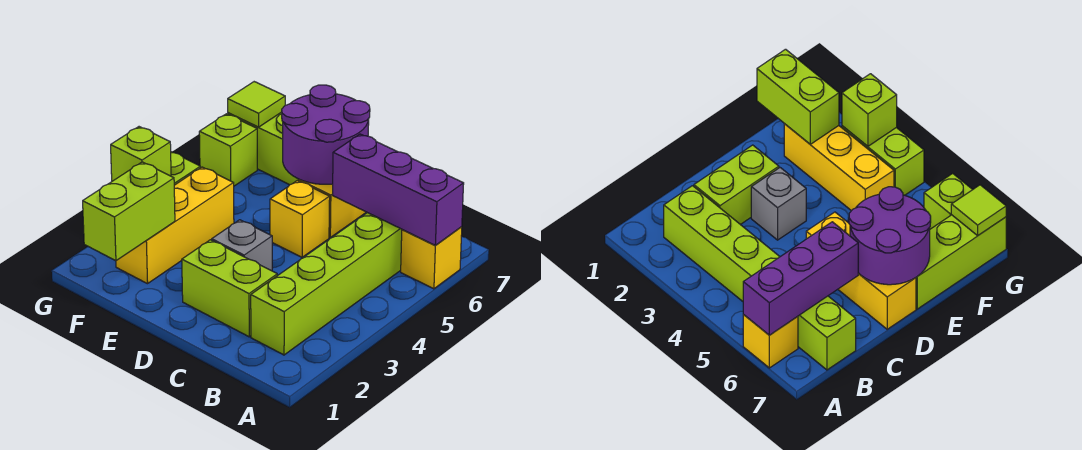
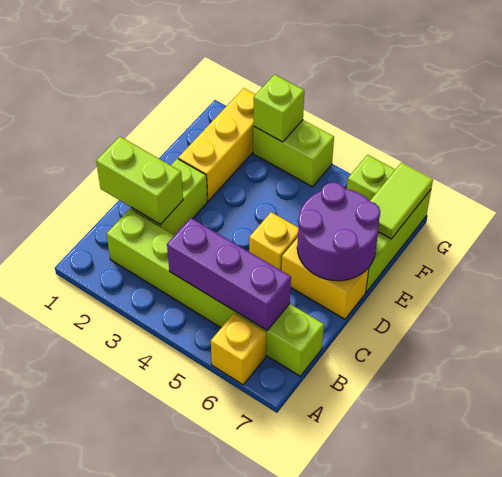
purple brick A6:C6 level 2 -> purple brick B4:B6 level 2
grey brick D3 level 1 -> none
lime brick F1:F2 level 2 -> lime brick C1:C2 level 2
yellow brick F2:F4 level 1 -> yellow brick E2:G2 level 1
lime tile G7 level 2 -> lime tile F7:G7 level 2

